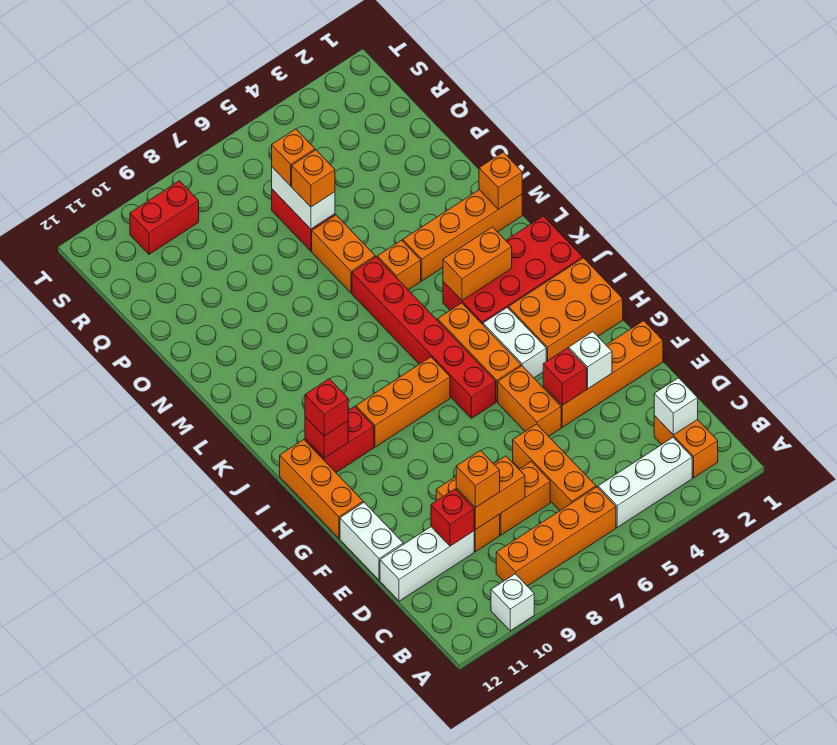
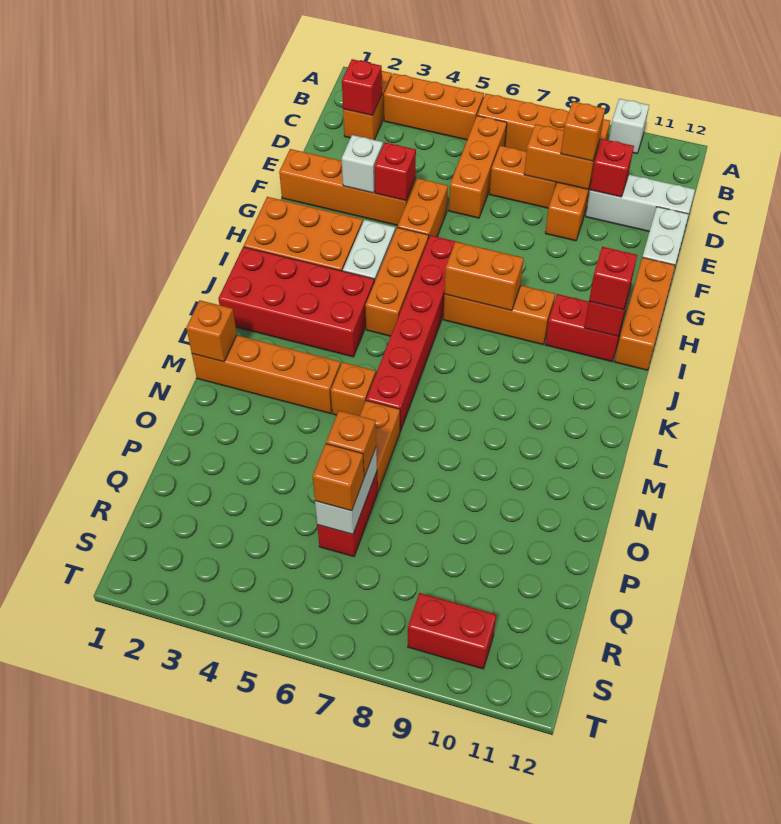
white brick B3:B5 level 1 -> orange brick B3:B5 level 1
white brick C2 level 2 -> red brick C2 level 2
orange brick K3:K4 level 2 -> orange brick I7:I8 level 2

